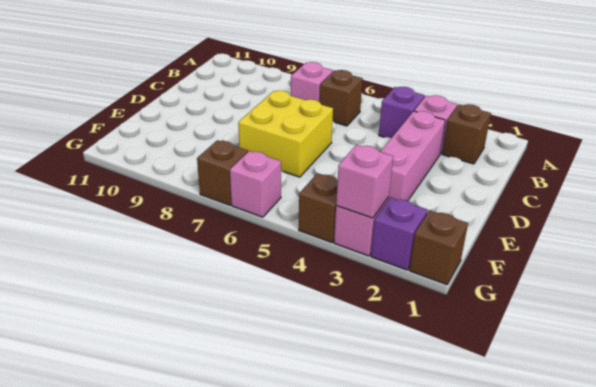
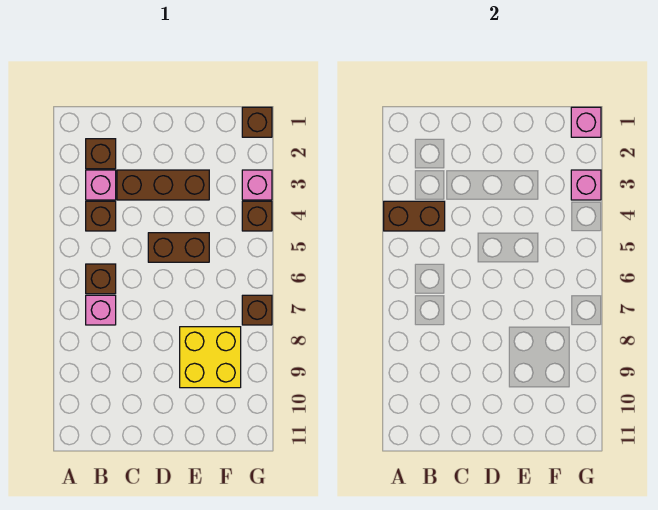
none -> brown brick A4:B4 level 2
purple brick B4 level 1 -> brown brick B4 level 1
pink brick C3:E3 level 1 -> brown brick C3:E3 level 1
none -> brown brick D5:E5 level 1
yellow brick D6:E7 level 1 -> yellow brick E8:F9 level 1
purple brick G2 level 1 -> none
pink brick G6 level 1 -> pink brick G1 level 2

